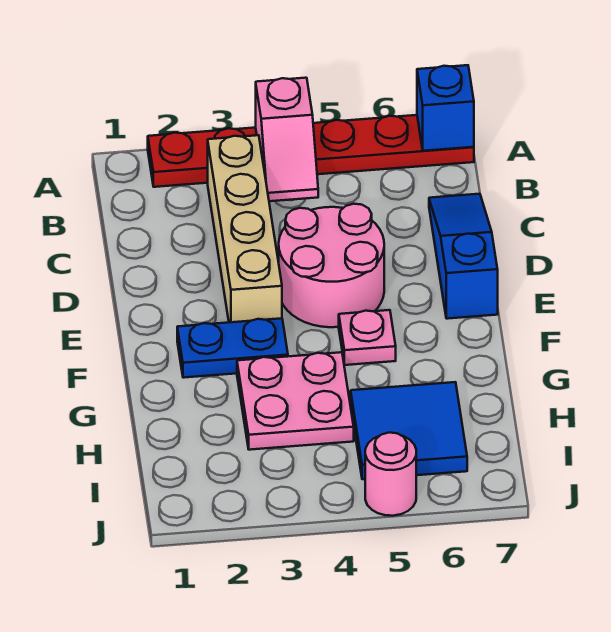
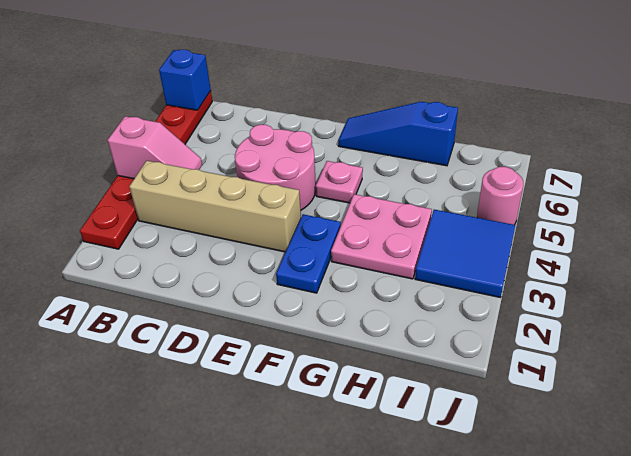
blue slope C7:E7 level 1 top E -> blue slope F7:H7 level 1 top H
blue tile H5:I6 level 1 -> blue tile I3:J4 level 1

